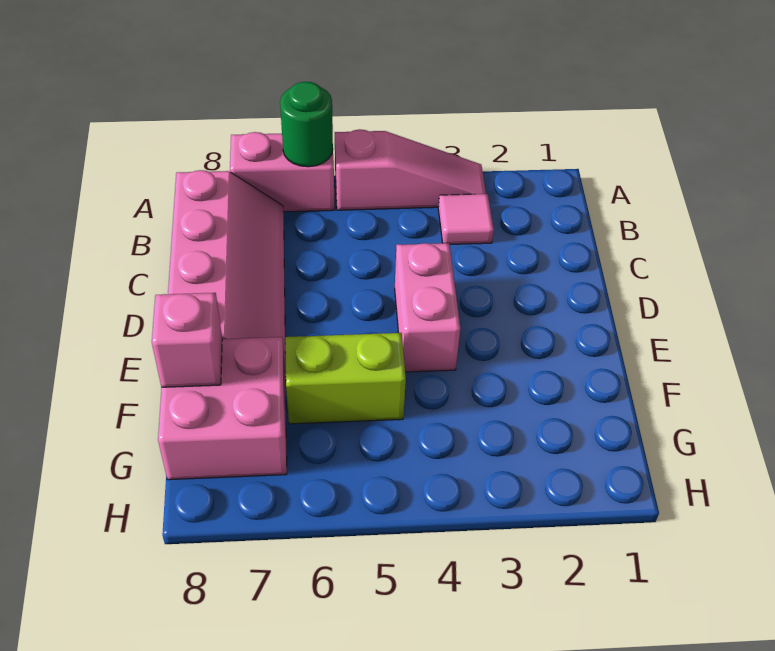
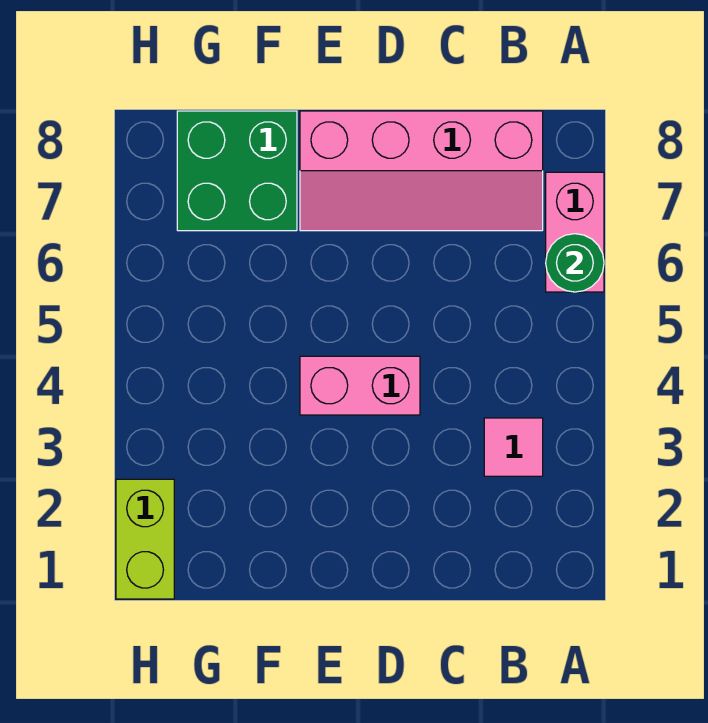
pink slope A3:A5 level 1 top 5 -> none
lime brick F5:F6 level 1 -> lime brick H1:H2 level 1
pink brick F7:G8 level 1 -> green brick F7:G8 level 1
pink brick F8 level 2 -> none

